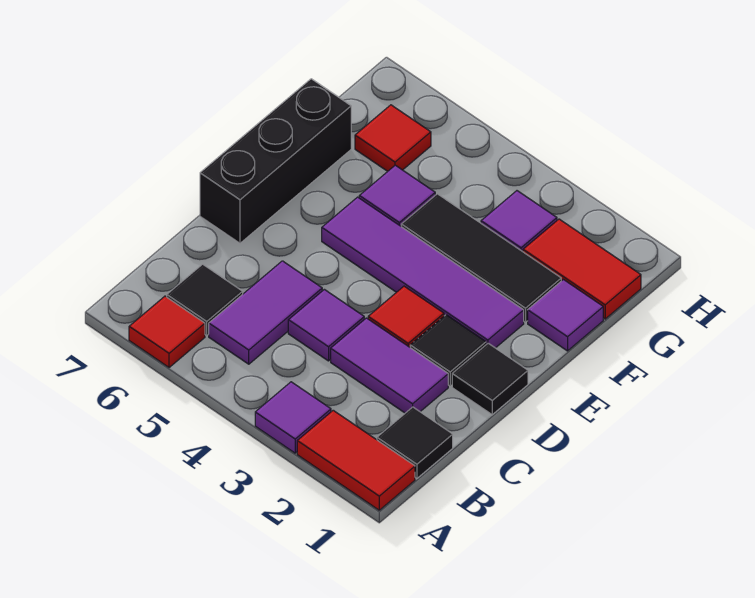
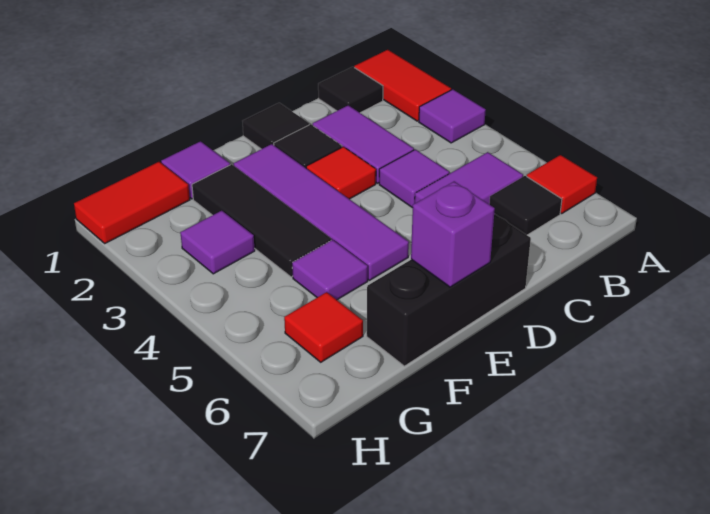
none -> purple brick E7 level 2
red tile G1:G2 level 1 -> red tile G1:H1 level 1

